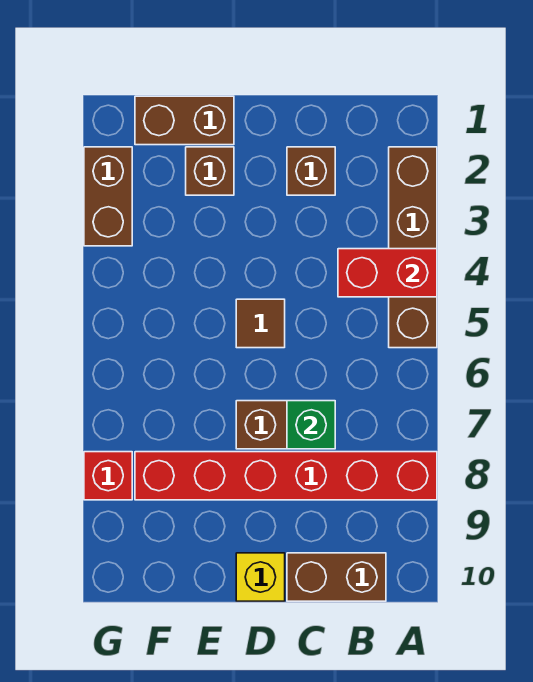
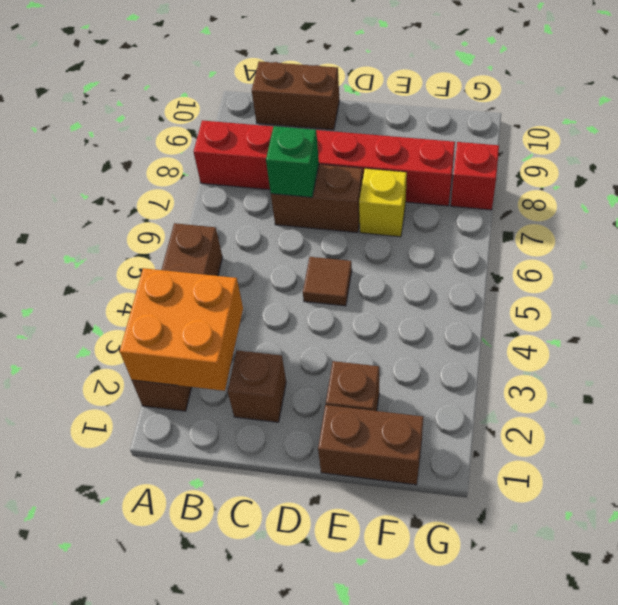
none -> orange brick A2:B3 level 2
red brick A4:B4 level 2 -> none
yellow brick D10 level 1 -> yellow brick E7 level 1
brown brick G2:G3 level 1 -> none

